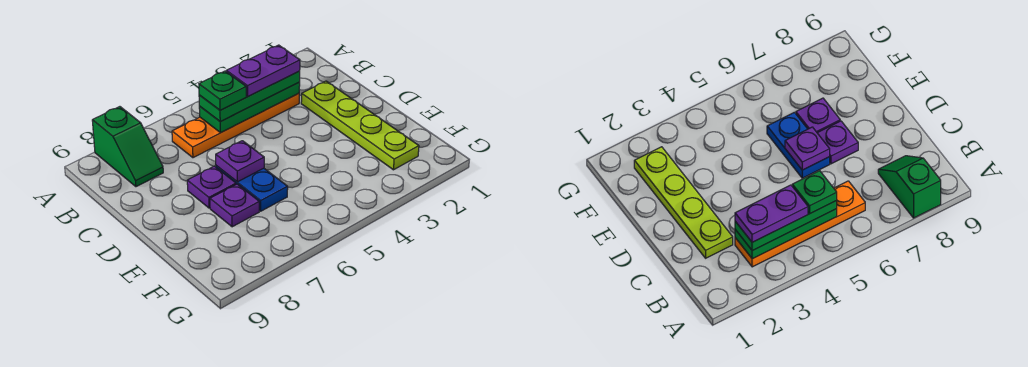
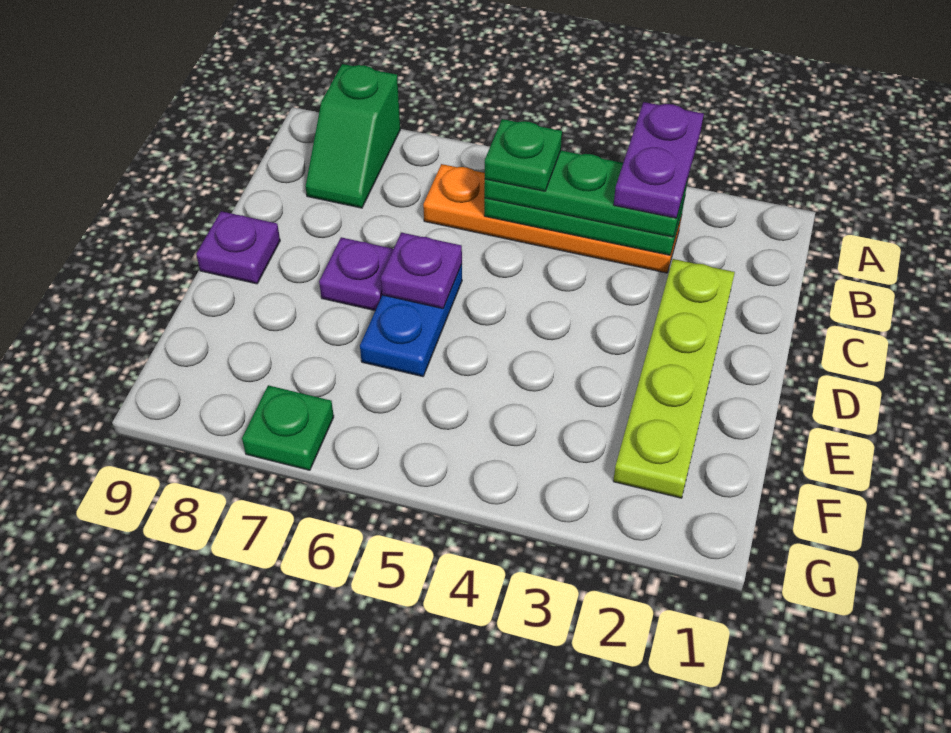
purple plate B3:B4 level 4 -> purple plate A3:B3 level 4
purple plate E7 level 1 -> purple plate D9 level 1
none -> green plate G7 level 1

